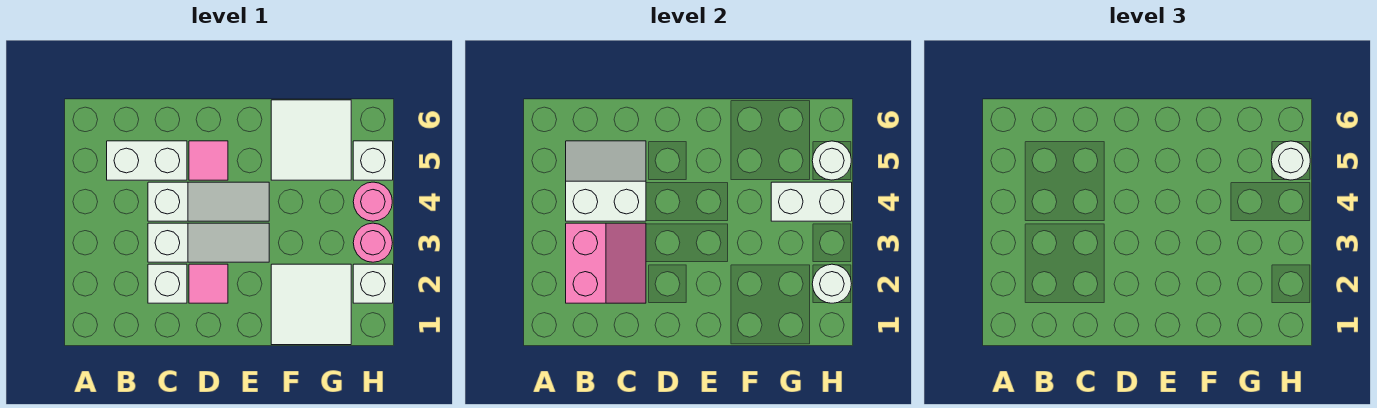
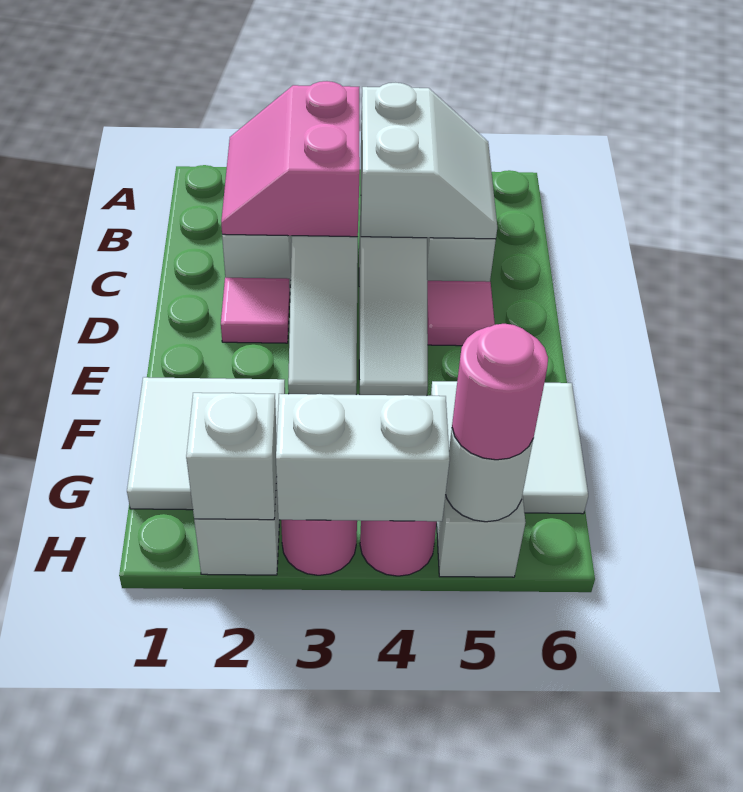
pink slope B2:C3 level 2 top B -> pink slope B2:C3 level 2 top 3
white brick G4:H4 level 2 -> white brick H3:H4 level 2
white round brick H2 level 2 -> white brick H2 level 2
white round brick H5 level 3 -> pink round brick H5 level 3

